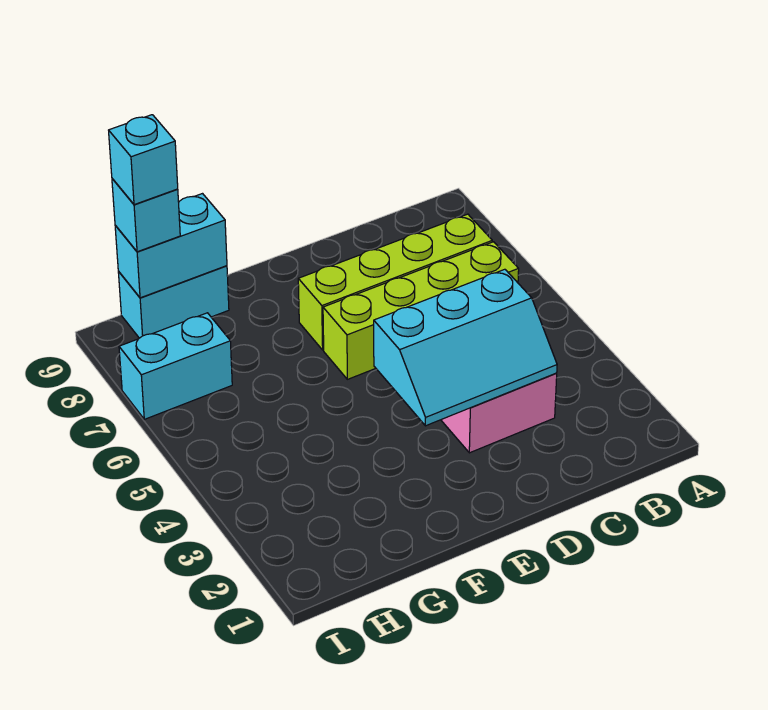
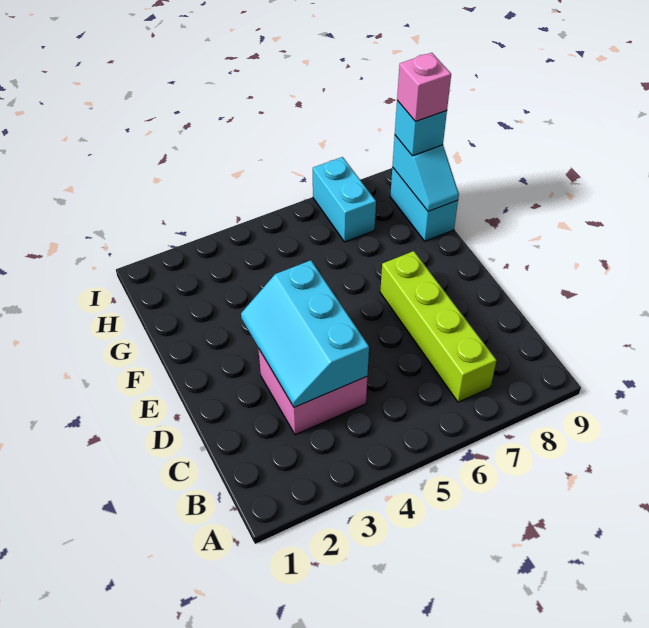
lime brick B6:E6 level 1 -> none
cyan brick G9:H9 level 2 -> cyan slope G9:H9 level 2 top H
cyan brick H9 level 4 -> pink brick H9 level 4

